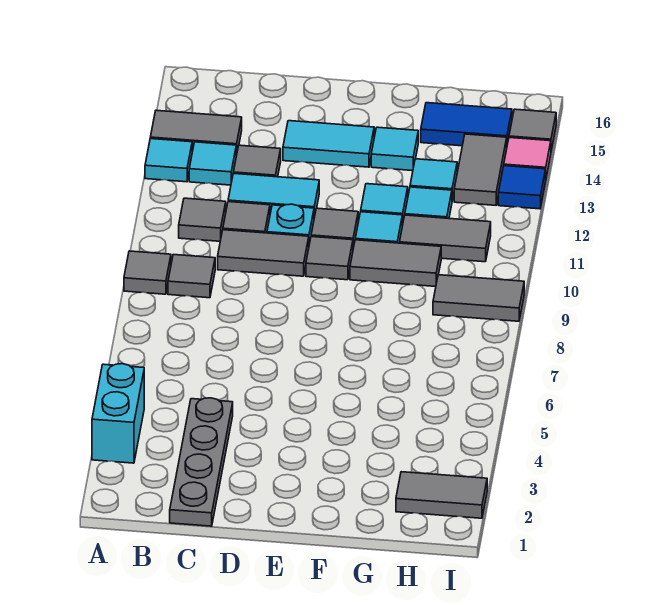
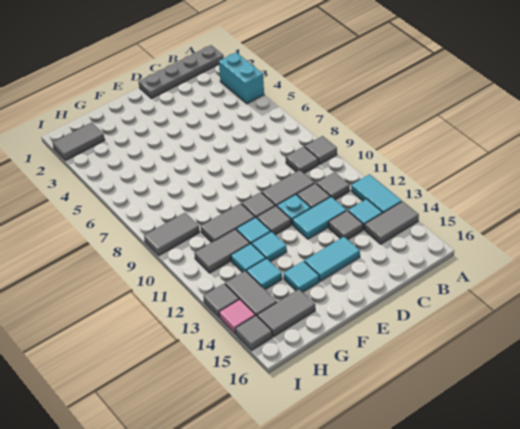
cyan tile A13 level 1 -> cyan tile A12:A13 level 1
grey plate C1:C4 level 1 -> grey plate A1:D1 level 1
blue tile G15:H15 level 1 -> grey tile G15:H15 level 1
blue tile I13 level 1 -> grey tile I13 level 1

